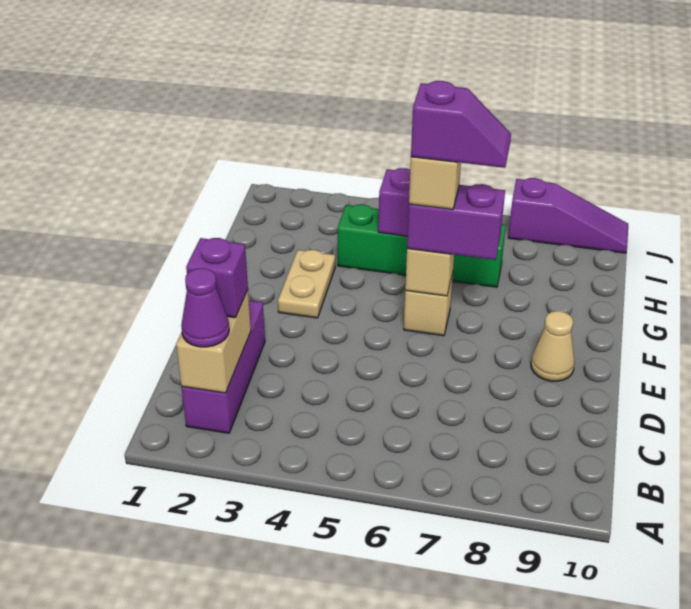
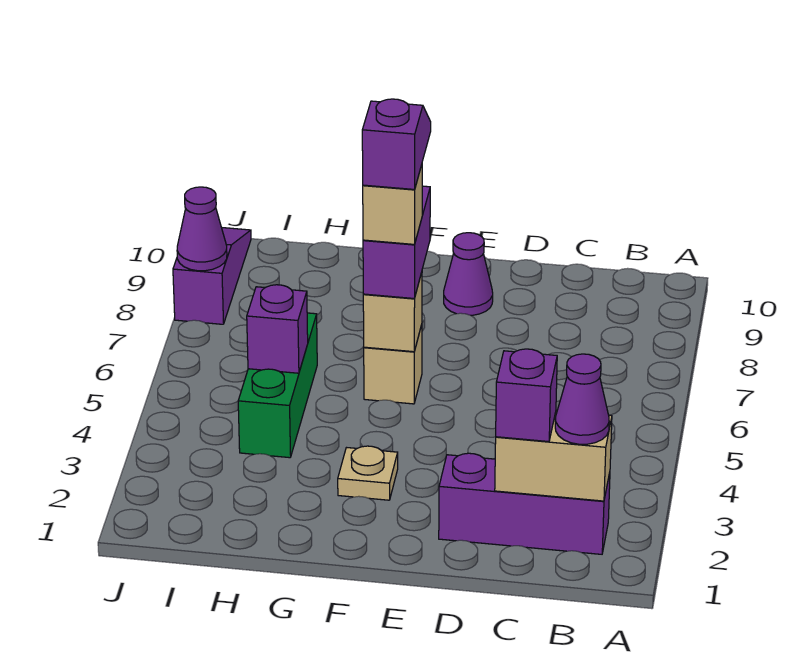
tan cone E9 level 1 -> purple cone E9 level 1
tan plate F3:G3 level 1 -> tan plate F3 level 1
green brick H4:H7 level 1 -> green brick H4:H6 level 1
none -> purple cone J8 level 2

